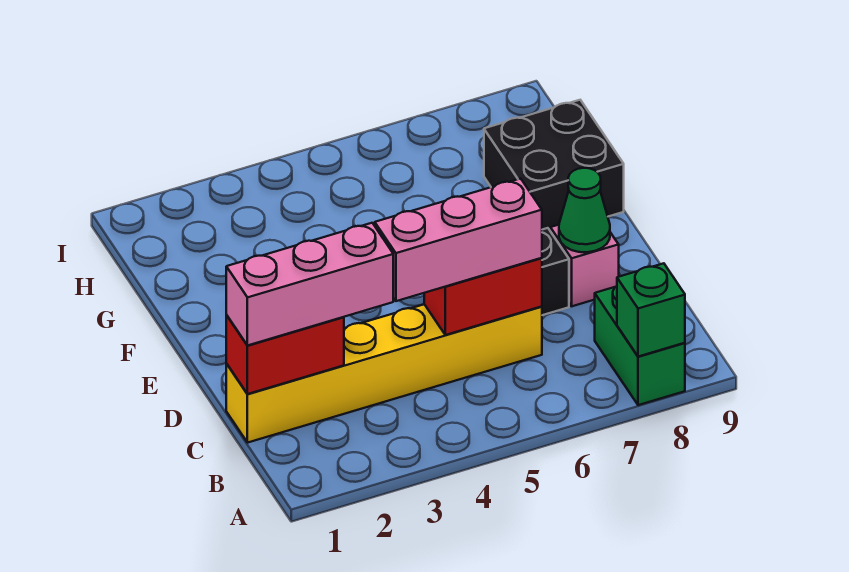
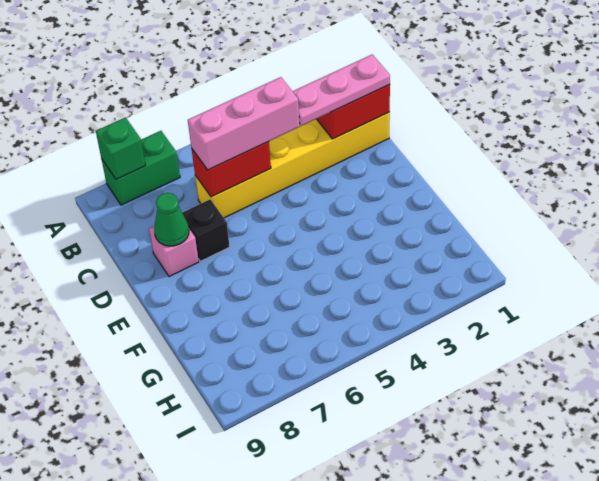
green brick A8:B8 level 1 -> green brick A7:A8 level 1
pink brick C1:C3 level 3 -> pink plate C1:C3 level 3
black brick F8:G9 level 1 -> none

